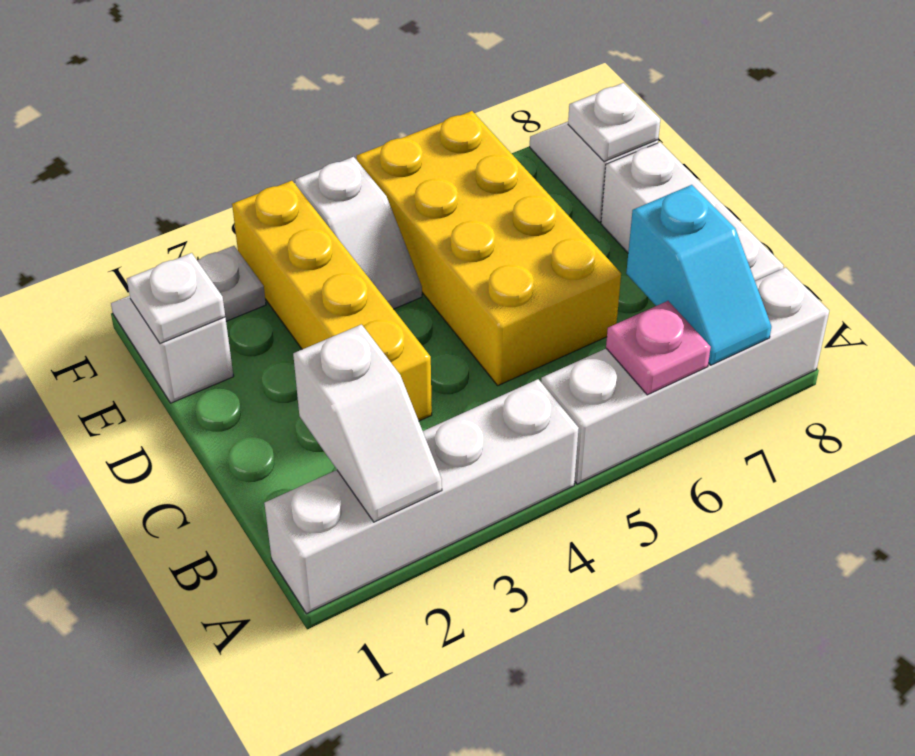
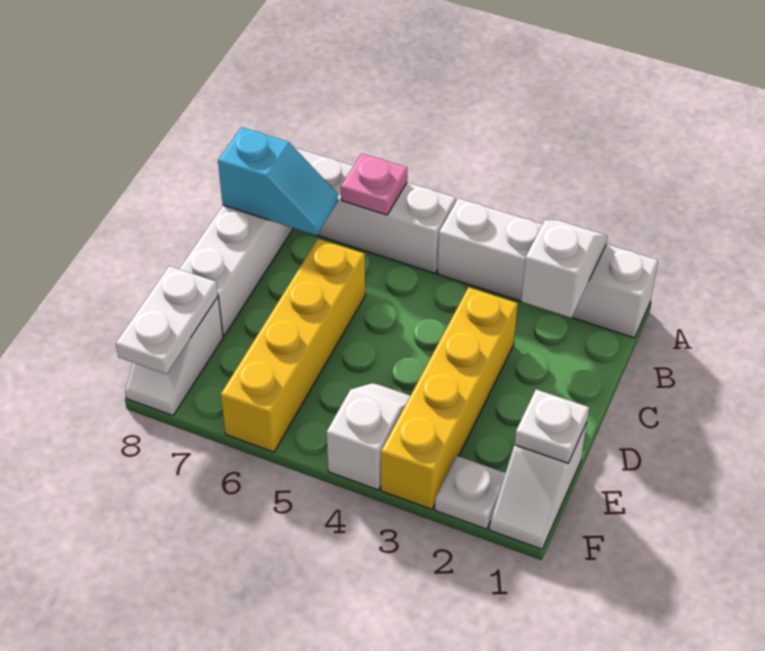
cyan slope A7:B7 level 2 top B -> cyan slope B7:B8 level 2 top 8
yellow brick C5:F6 level 1 -> yellow brick C6:F6 level 1
white plate E8 level 2 -> white plate E8:F8 level 2

